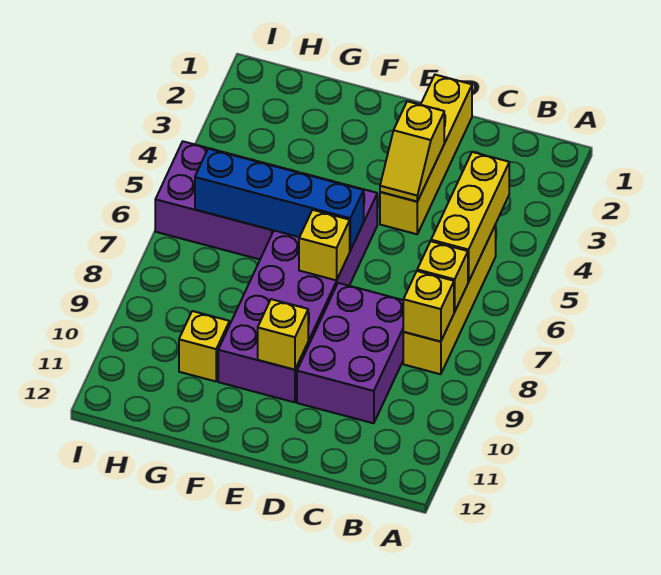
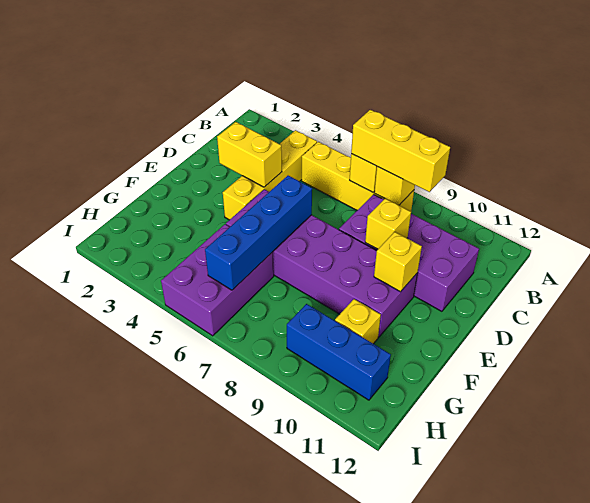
yellow brick B4:B6 level 2 -> yellow brick B7:B9 level 3
purple brick C8:D10 level 1 -> purple brick C8:D11 level 1
yellow brick D1:D4 level 1 -> yellow brick B4:E4 level 1
yellow slope D3:D4 level 2 top 3 -> yellow brick D3:D4 level 2
yellow brick E7 level 2 -> yellow brick D9 level 2
none -> blue brick H9:H11 level 1

